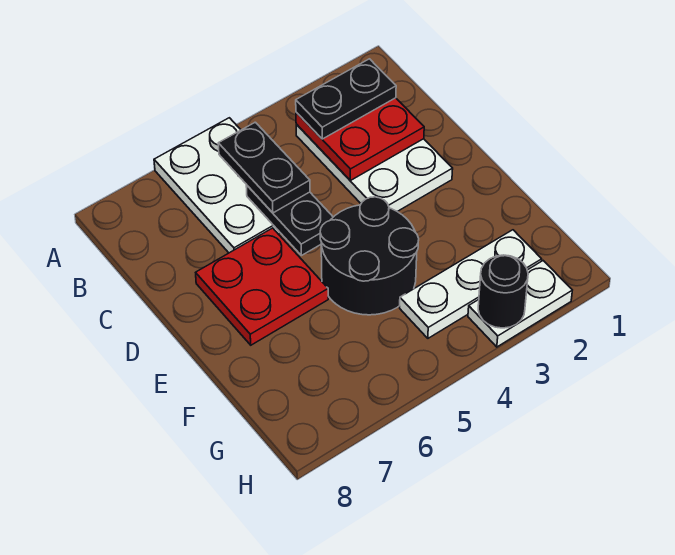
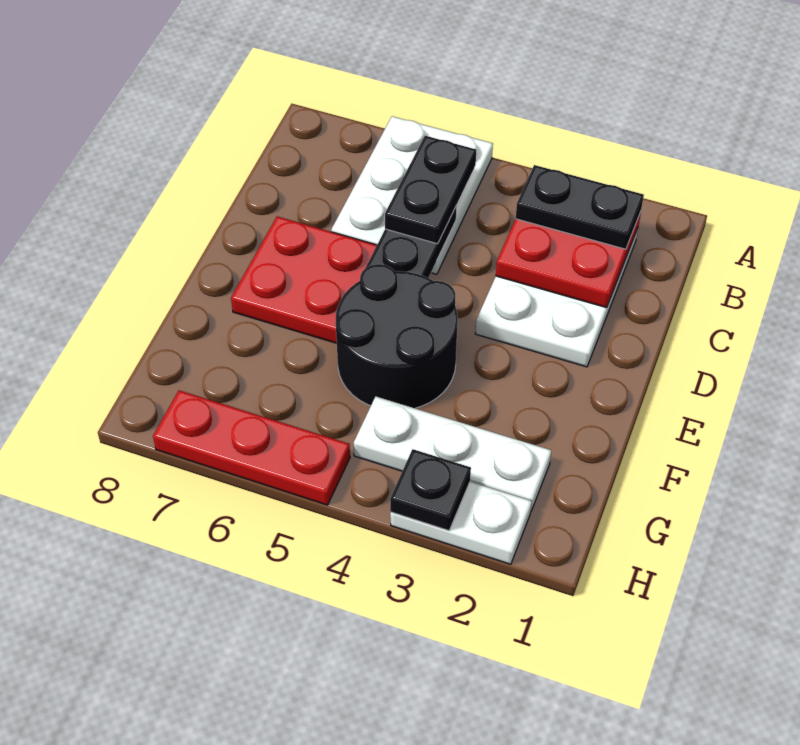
black round brick H3 level 2 -> black plate H3 level 2
none -> red plate H5:H7 level 1

